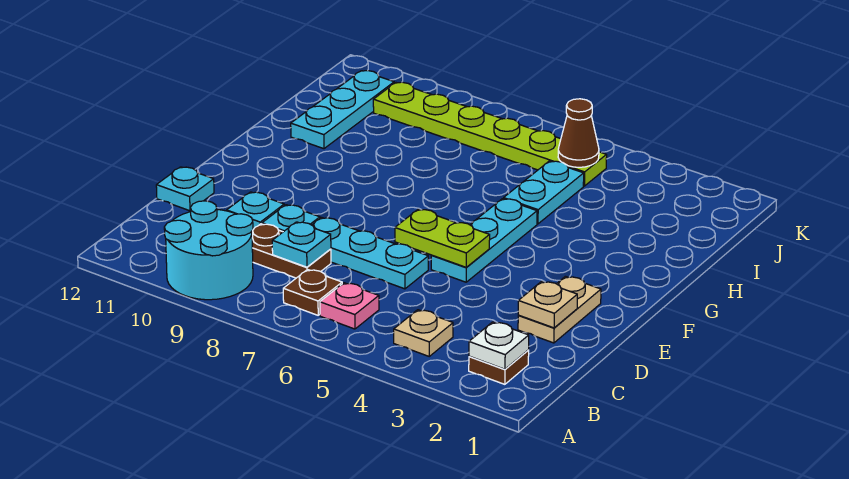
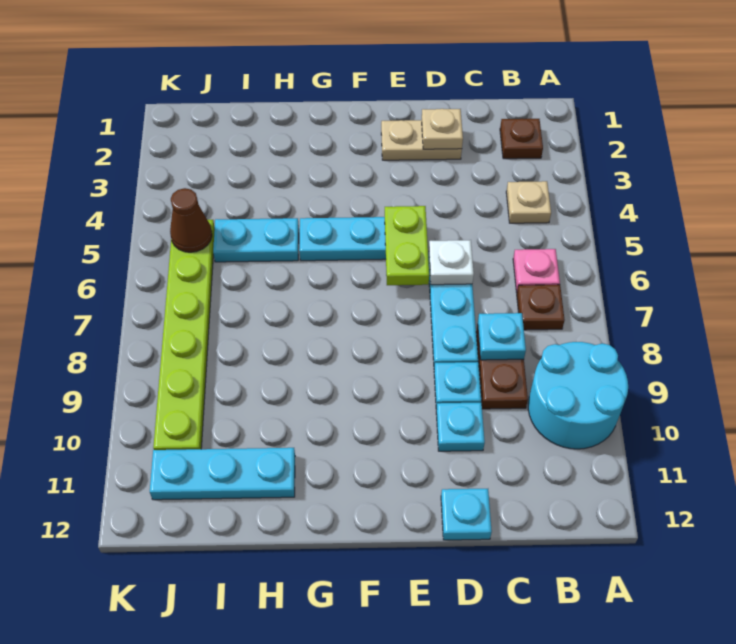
white plate B2 level 2 -> white plate D6 level 2

